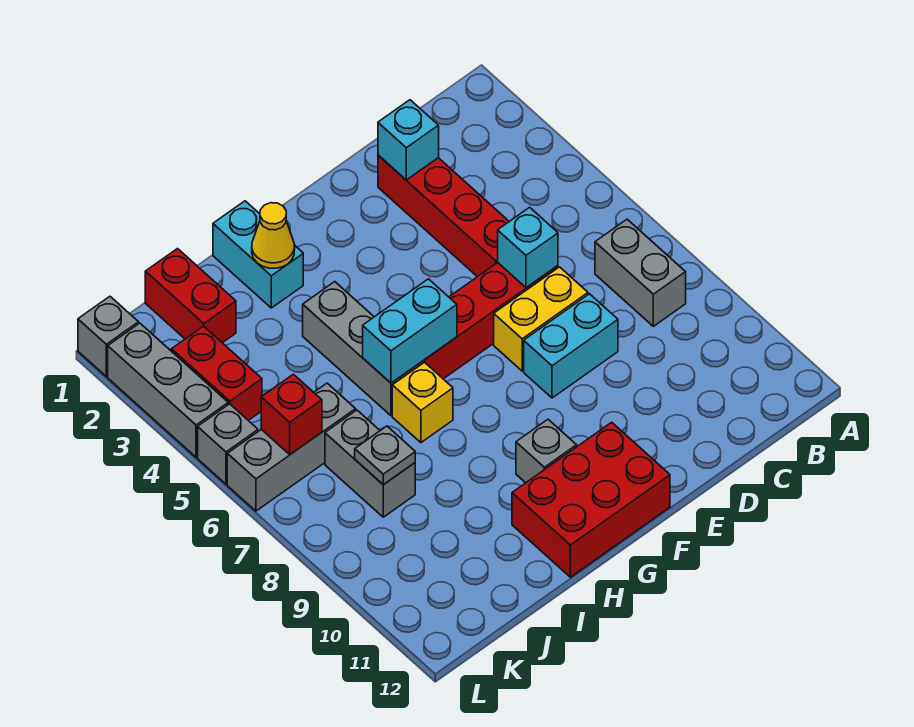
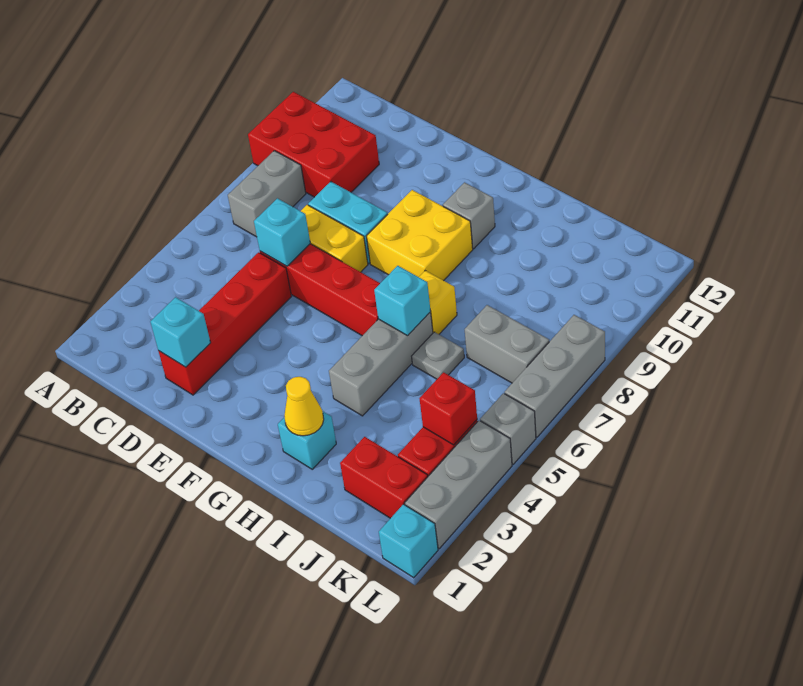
none -> yellow brick F8:G9 level 1
red brick F11:H12 level 1 -> red brick A9:C10 level 1
cyan brick G6:H6 level 2 -> cyan brick H6 level 2
cyan brick H1:H2 level 1 -> cyan brick H2 level 1
red brick J1:J2 level 1 -> red brick J2:K2 level 1
grey brick J6:L6 level 1 -> grey brick L6:L8 level 1
grey brick J7:J8 level 1 -> grey brick J7:K7 level 1
grey plate J8 level 2 -> grey plate I6 level 1
red brick K6 level 2 -> red brick K4 level 2
grey brick L1 level 1 -> cyan brick L1 level 1

